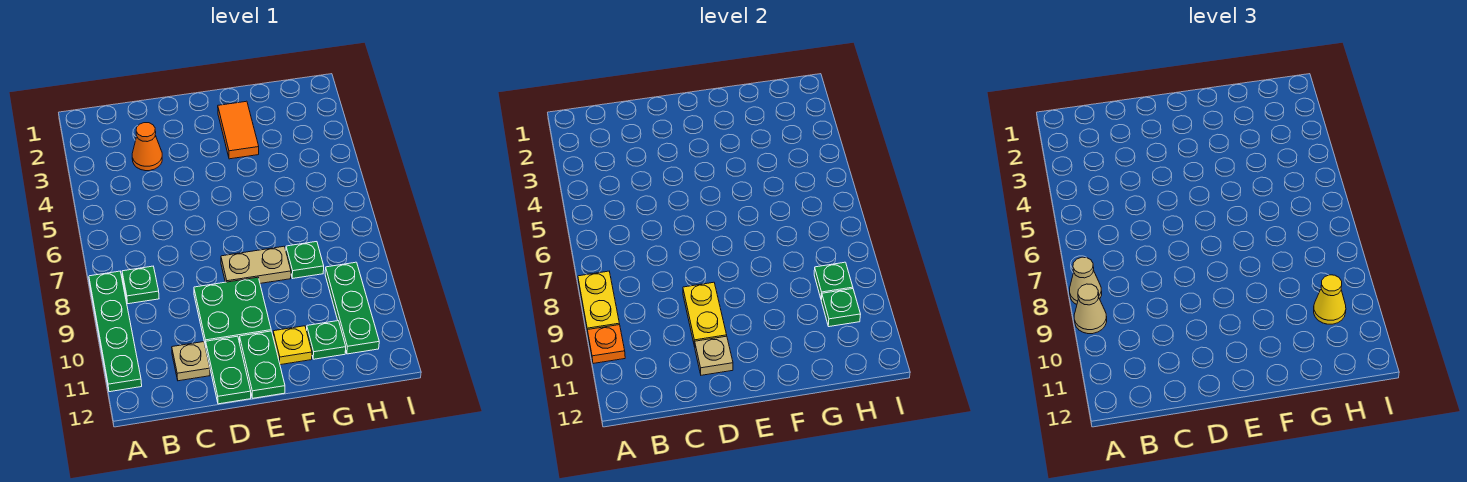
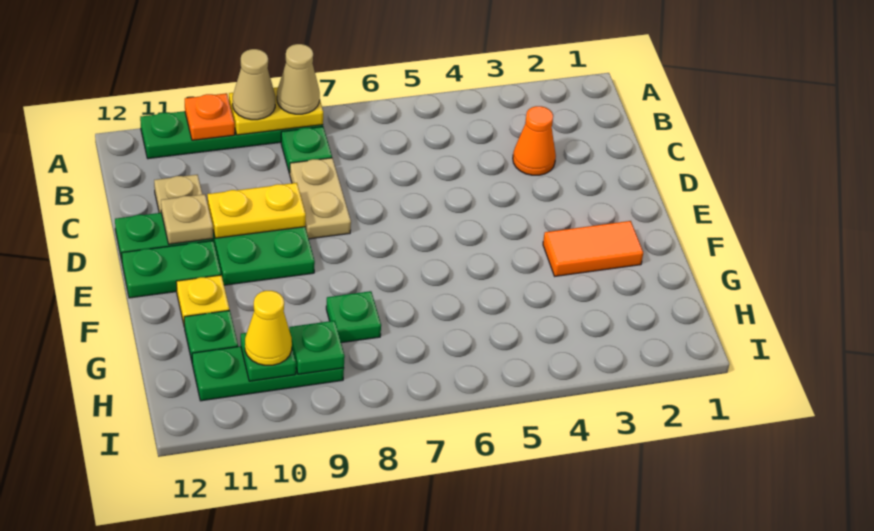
tan plate E8:F8 level 1 -> tan plate C8:D8 level 1

